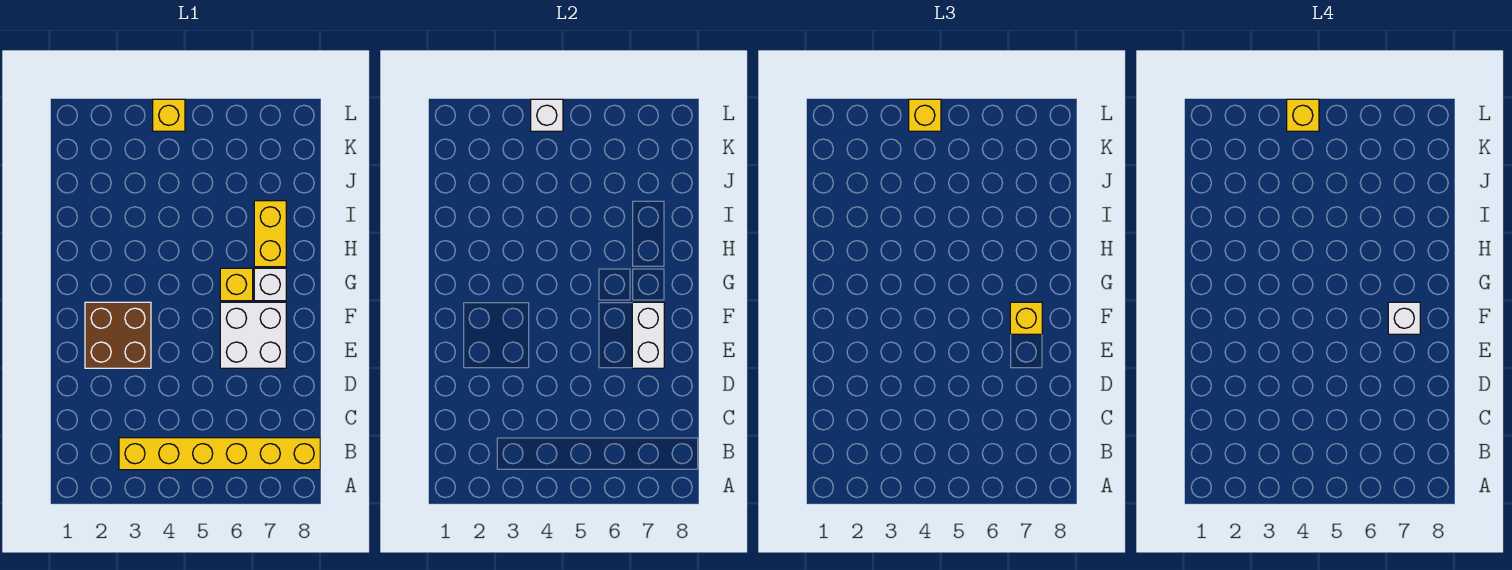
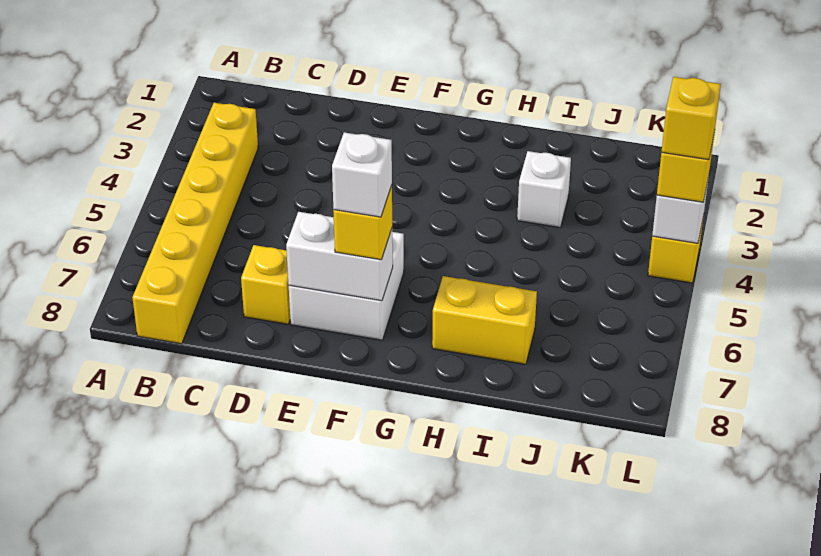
brown brick E2:F3 level 1 -> none
yellow brick G6 level 1 -> yellow brick D7 level 1
white brick G7 level 1 -> white brick I3 level 1

